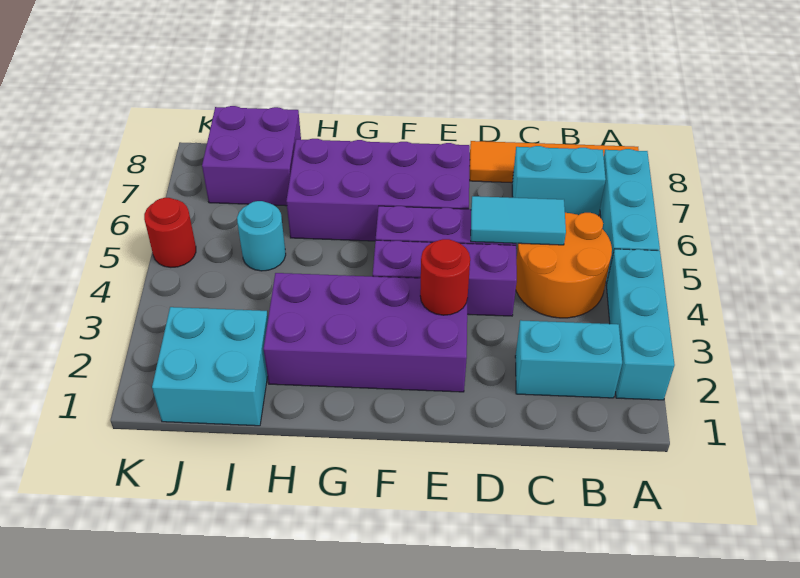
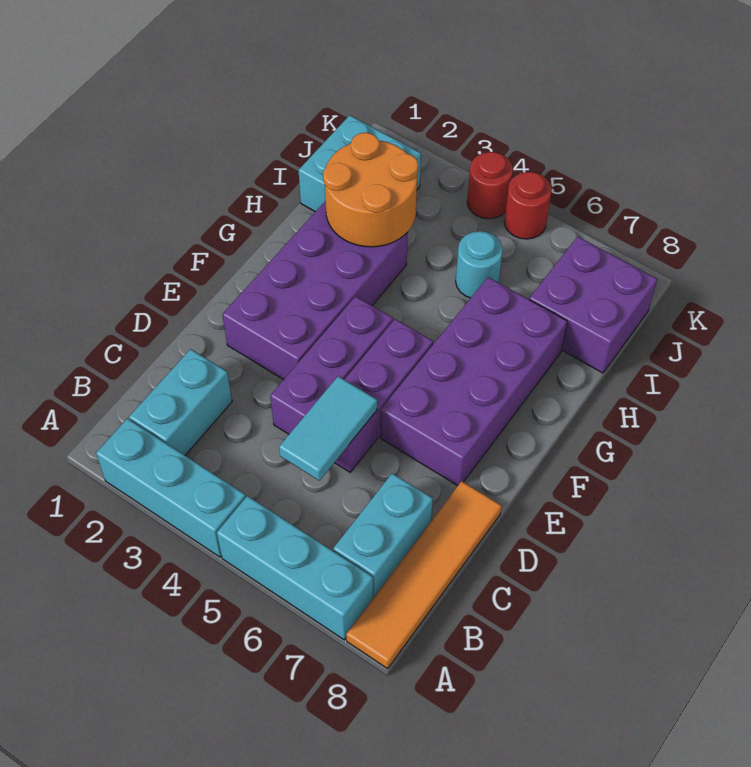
orange round brick B4:C5 level 1 -> orange round brick H2:I3 level 2
red round brick E3 level 2 -> red round brick K4 level 1

